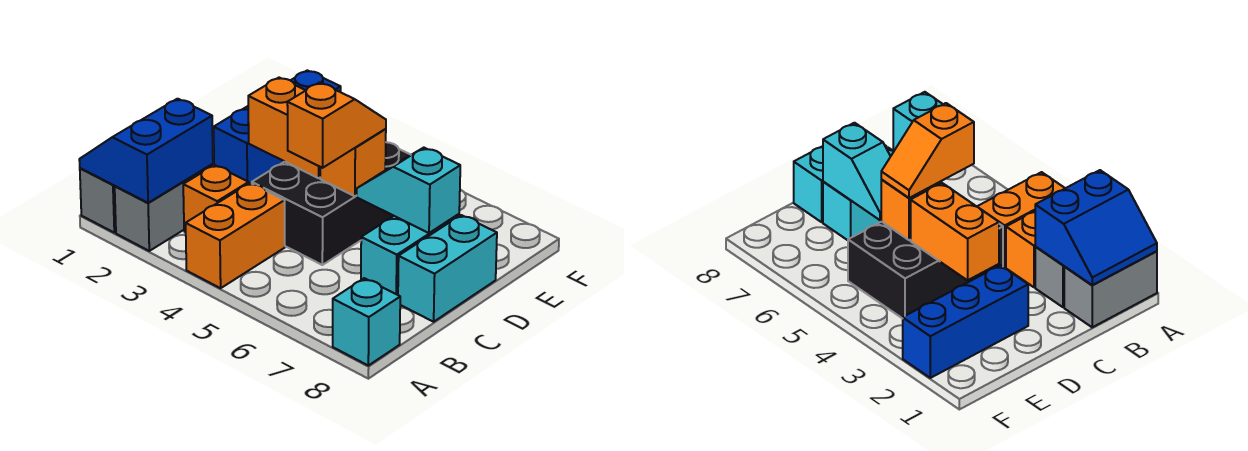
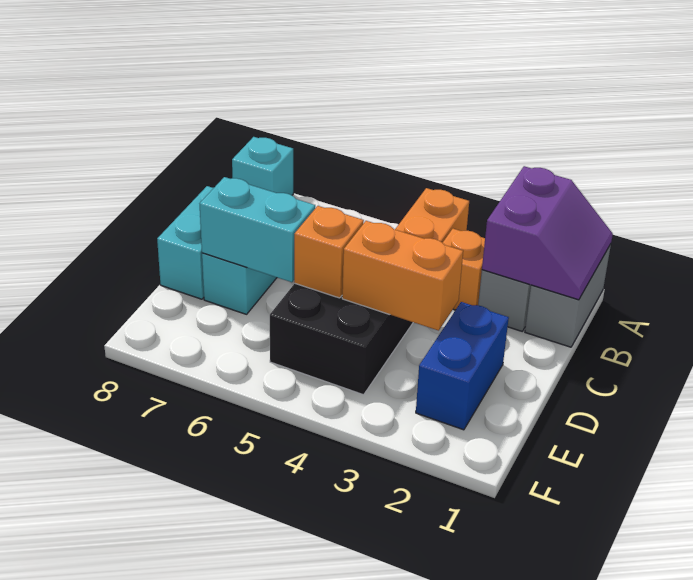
blue slope A1:B2 level 2 top 2 -> purple slope A1:B2 level 2 top 2
orange slope C5:D5 level 3 top C -> none
blue brick D2:F2 level 1 -> blue brick D2:E2 level 1
cyan slope D6:D7 level 2 top 7 -> cyan brick D6:D7 level 2

